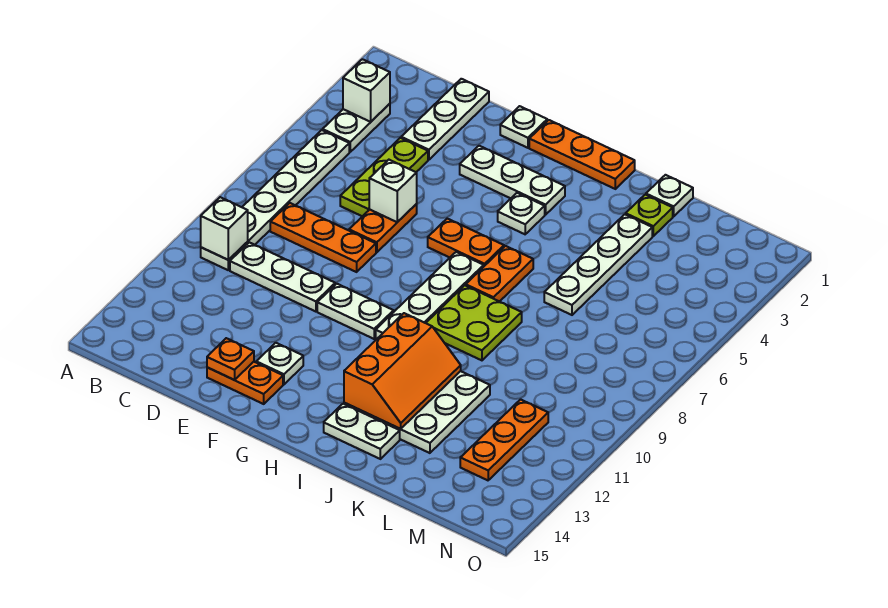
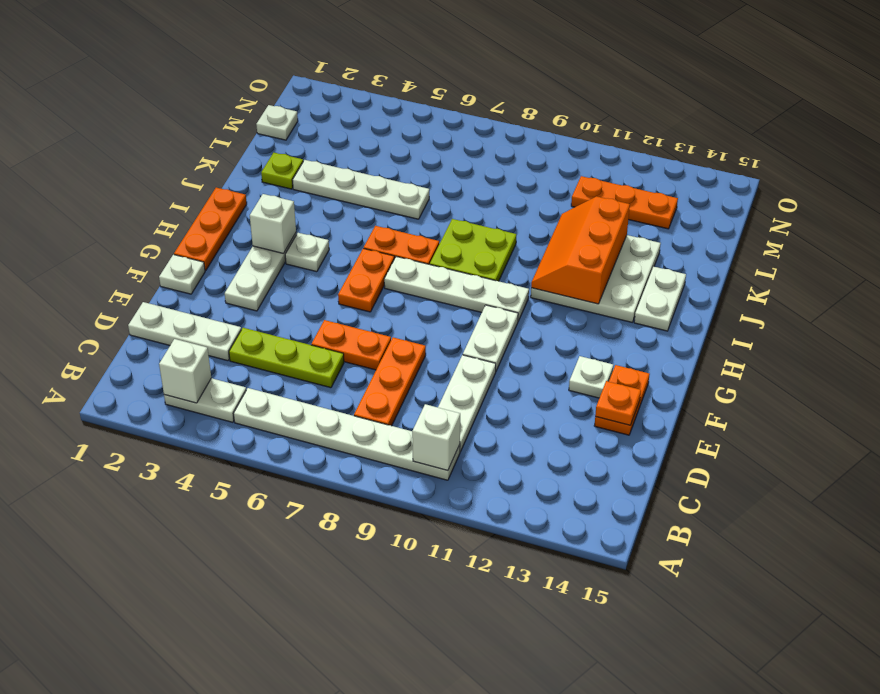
white brick E6 level 2 -> white brick H3 level 2
orange slope I11:J13 level 2 top I -> orange slope I11:K12 level 2 top 12
white plate K1 level 1 -> white plate M1 level 1

